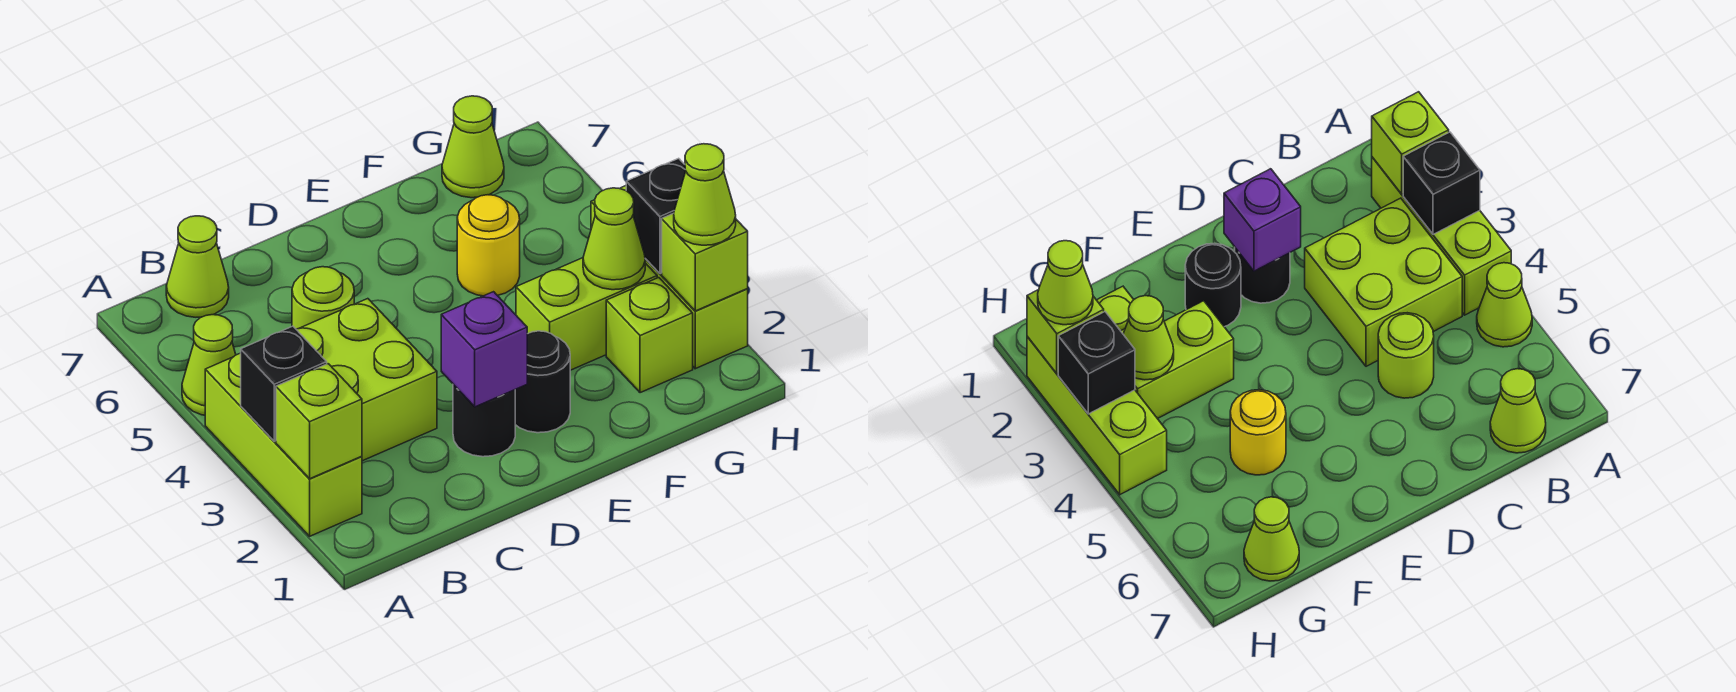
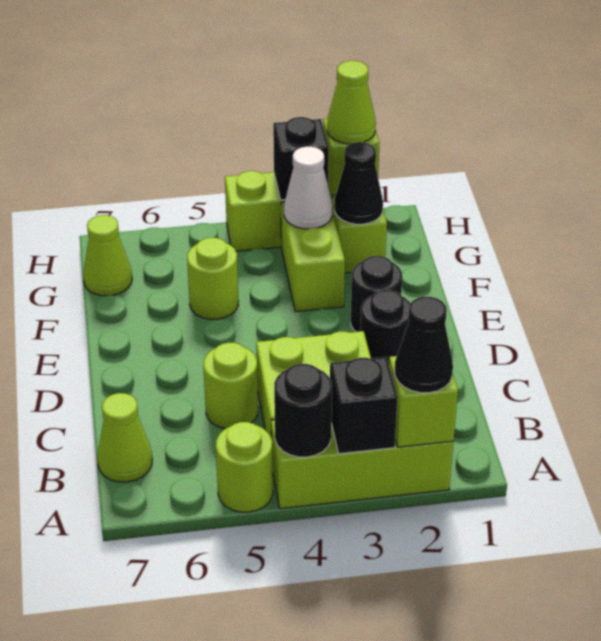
none -> black cone A2 level 3
none -> black round brick A4 level 2
lime cone A5 level 1 -> lime round brick A5 level 1
purple brick D2 level 2 -> none
yellow round brick F5 level 1 -> lime round brick F5 level 1
none -> black cone G2 level 2
lime cone G3 level 2 -> white cone G3 level 2

